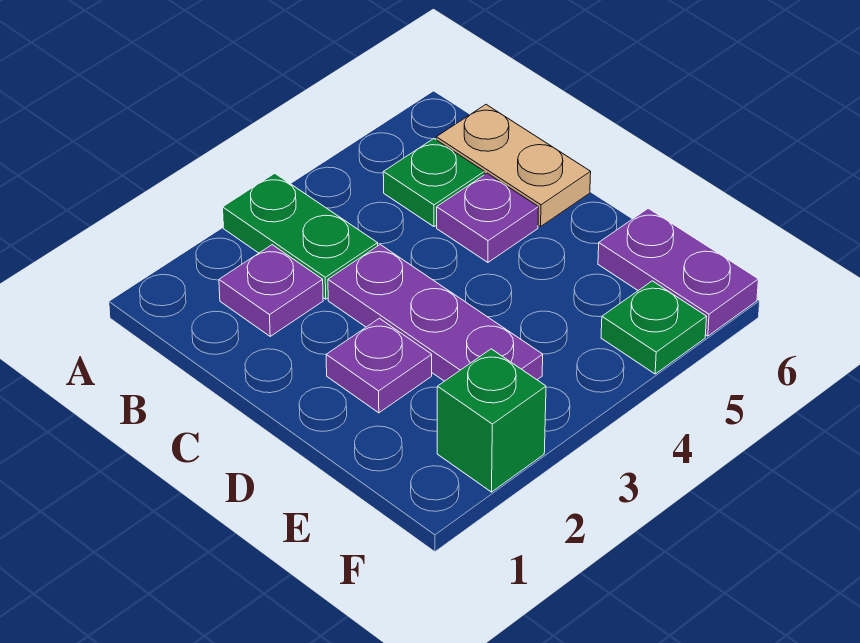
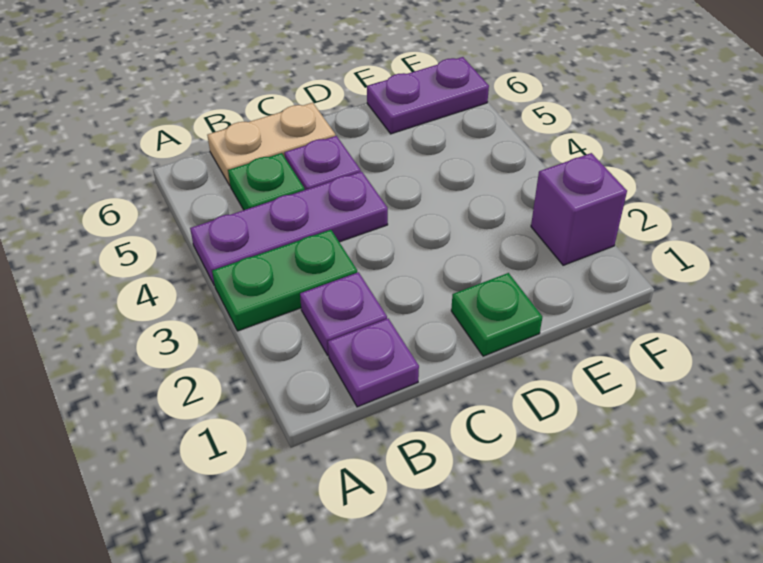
purple plate C3:E3 level 1 -> purple plate A4:C4 level 1
purple plate D2 level 1 -> purple plate B1 level 1
green brick F2 level 1 -> purple brick F2 level 1
green plate F5 level 1 -> green plate D1 level 1

